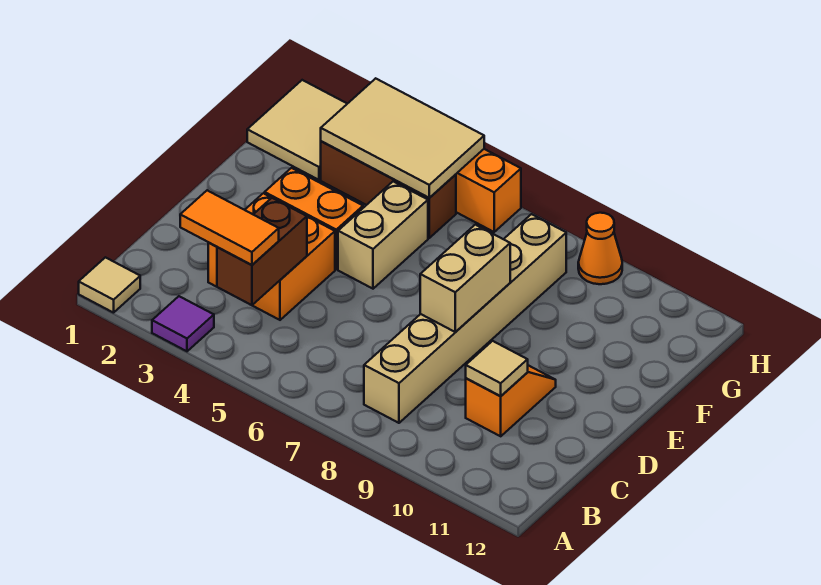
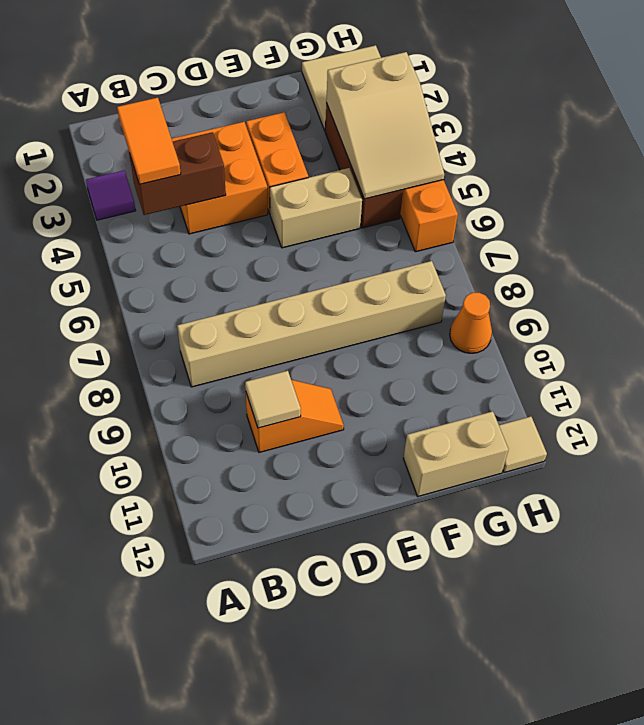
tan tile A1 level 1 -> tan tile H12 level 1
tan brick D8:E8 level 2 -> tan brick F12:G12 level 1
tan tile G3:H5 level 2 -> tan slope G3:H5 level 2 top 3

